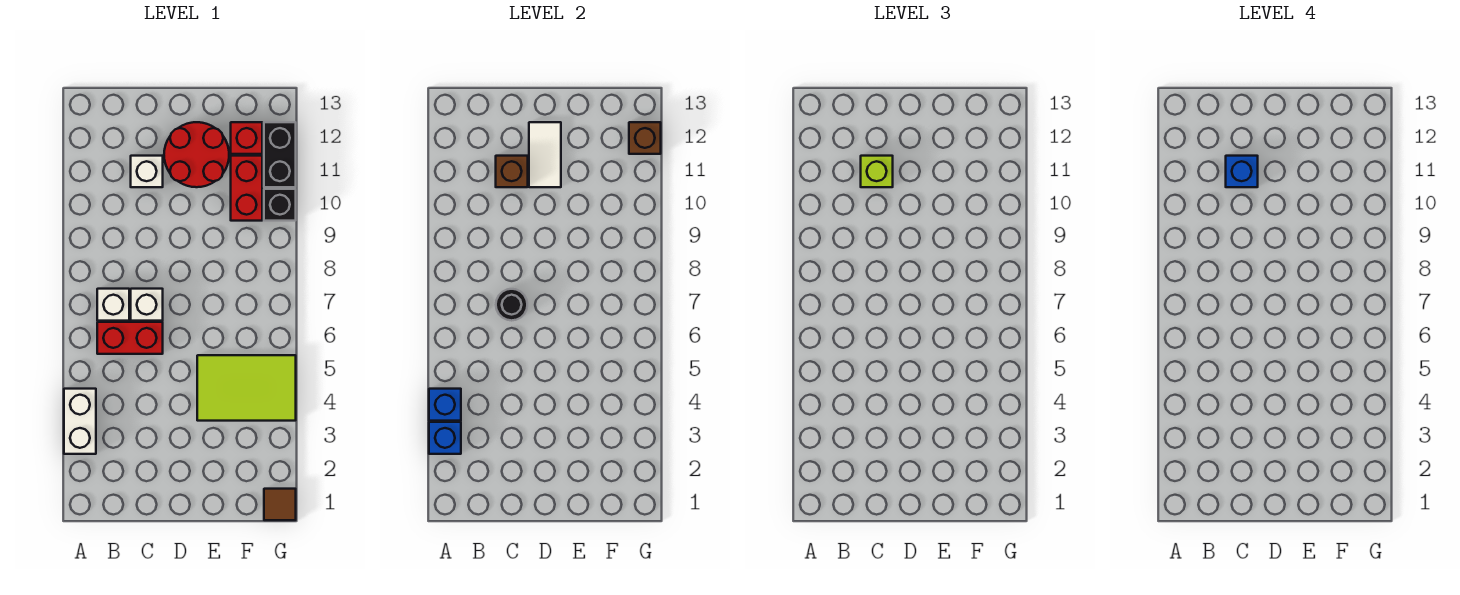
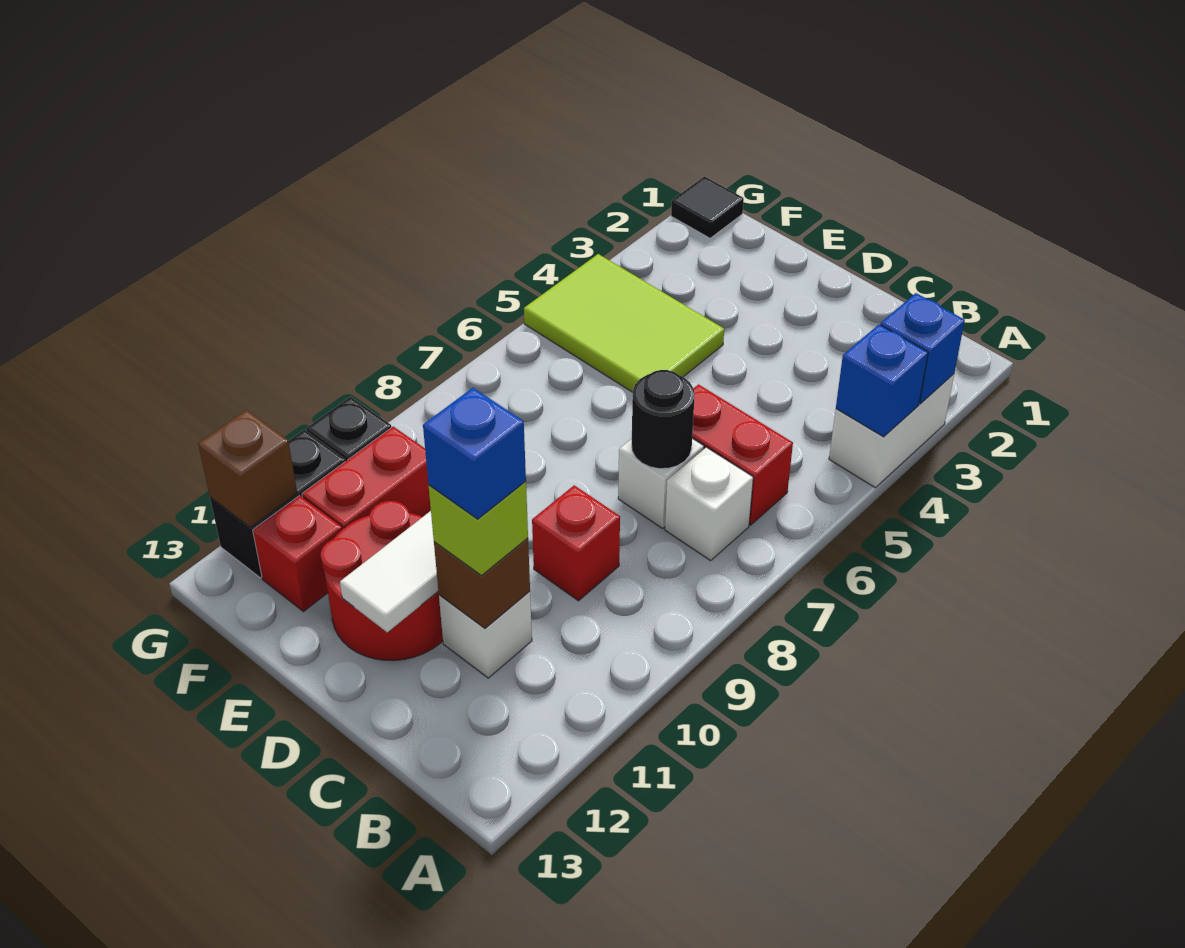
none -> red brick C9 level 1
brown tile G1 level 1 -> black tile G1 level 1

